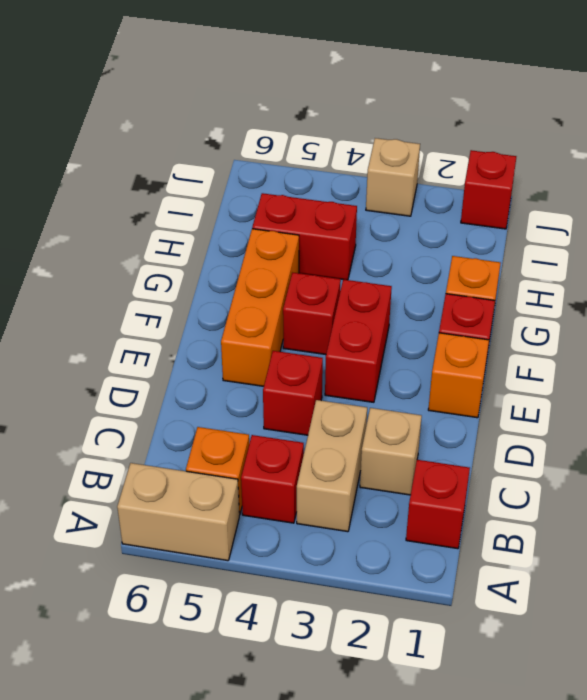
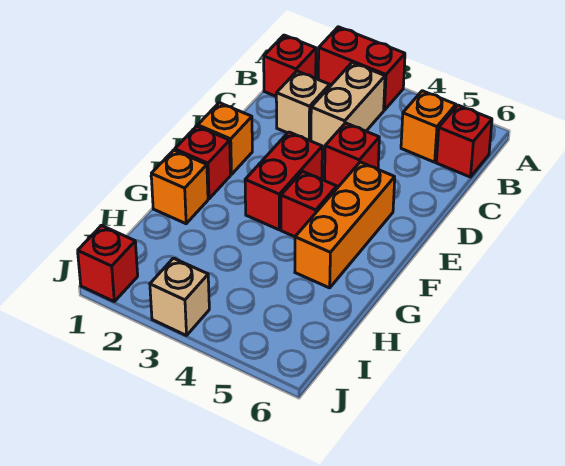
tan brick A5:A6 level 1 -> none
red brick B4 level 1 -> red brick B6 level 1
red brick H4:H5 level 1 -> red brick A2:A3 level 1

